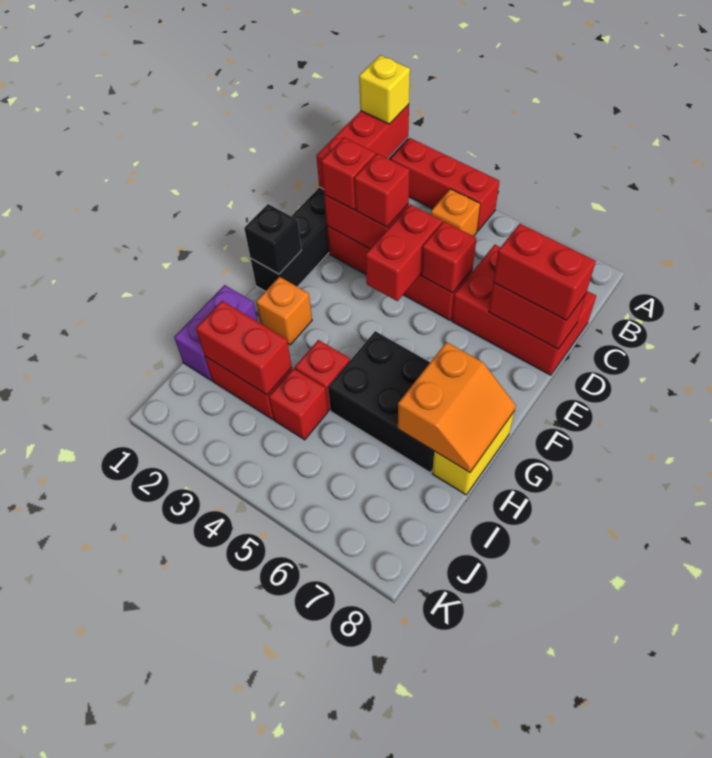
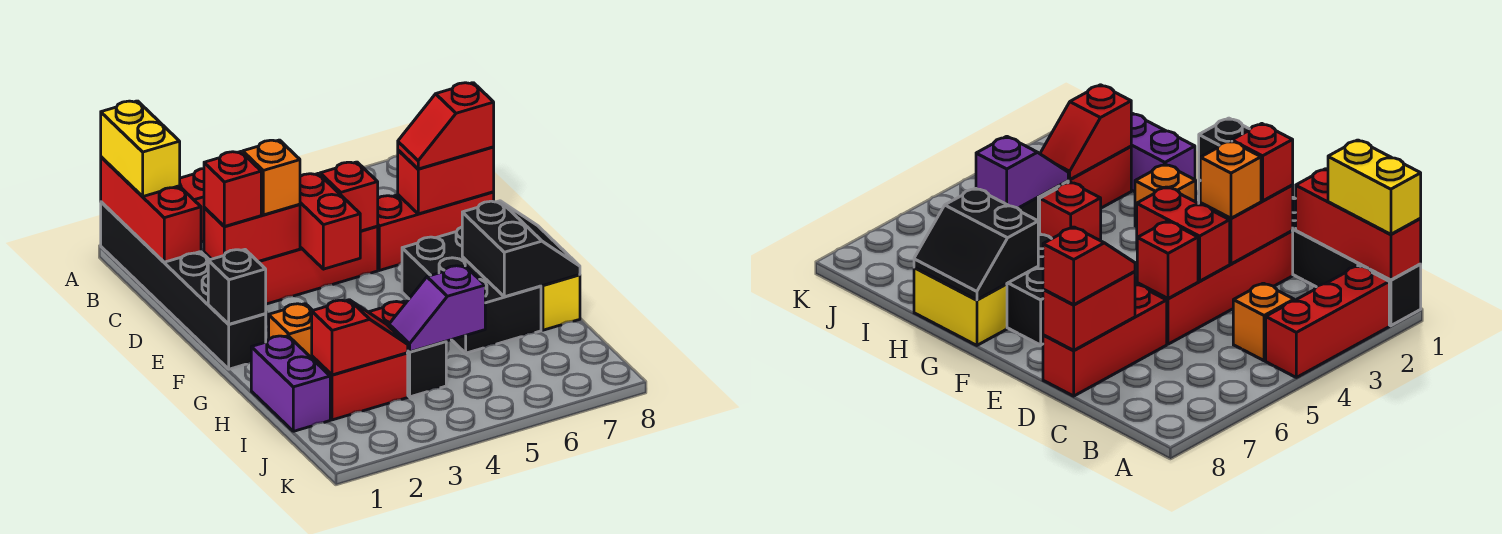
yellow brick A1 level 3 -> yellow brick A1:B1 level 3
red brick C6:D8 level 1 -> red brick D6:D8 level 1
red brick D3 level 3 -> orange brick D3 level 3
red brick D7:D8 level 3 -> red slope D7:D8 level 3 top 8
black brick G5:H7 level 1 -> black brick F6:H7 level 1
orange slope G7:H8 level 2 top 7 -> black slope G7:H8 level 2 top 7
red brick I2:I3 level 2 -> red slope I2:I3 level 2 top 2
red brick I4 level 1 -> black brick I4 level 1
none -> purple slope I4:I5 level 2 top 5

